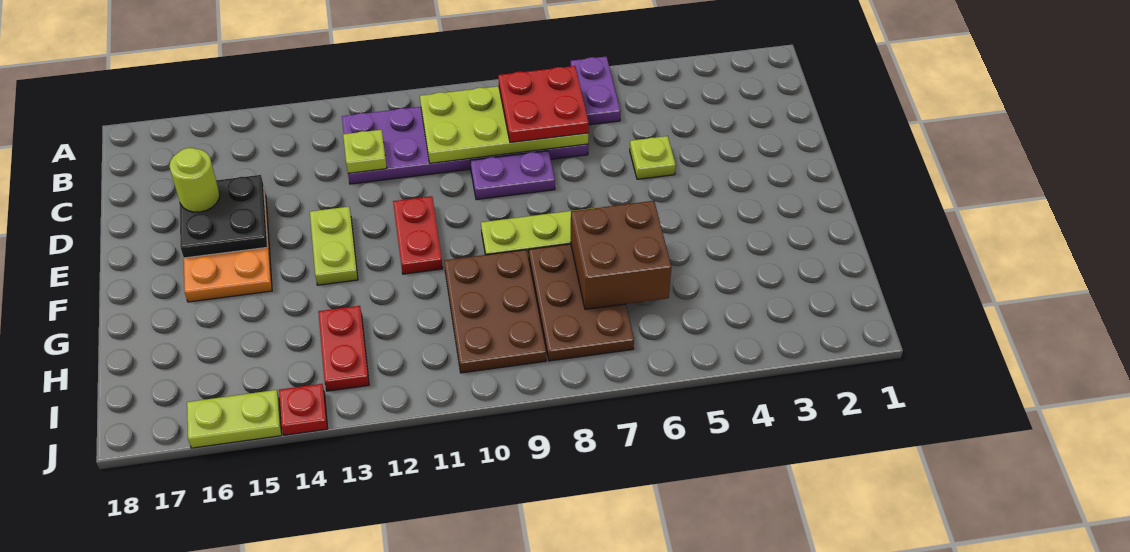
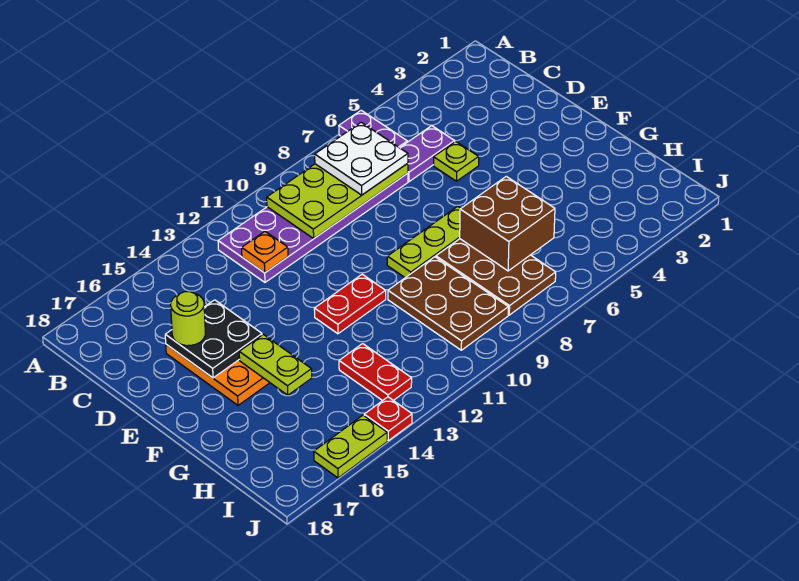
red plate B7:C8 level 3 -> white plate B7:C8 level 3
lime plate C12 level 2 -> orange plate C12 level 2
purple plate D8:D9 level 1 -> purple plate C5:C6 level 1
red plate E11:F11 level 1 -> red plate F11:F12 level 1
lime plate E13:F13 level 1 -> lime plate F15:G15 level 2

